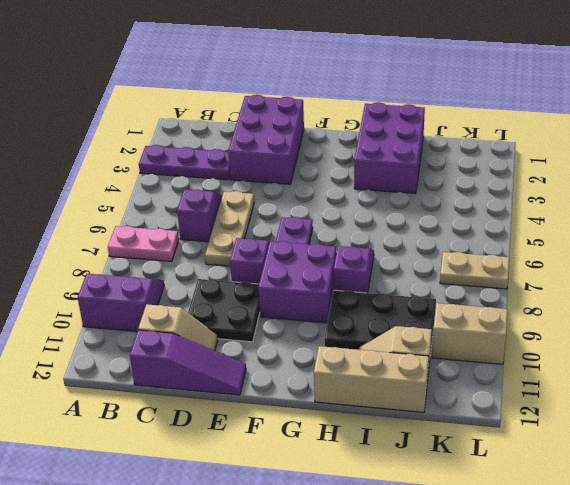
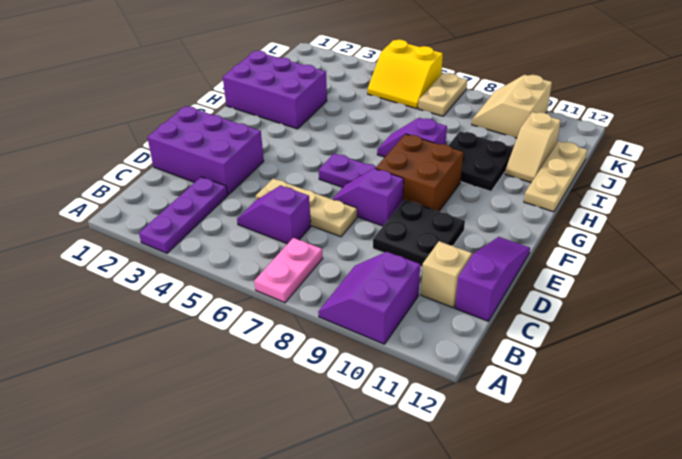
purple brick F8:G9 level 1 -> brown brick F8:G9 level 1
black plate H9:J10 level 1 -> black plate H9:I10 level 1
tan brick H12:J12 level 1 -> tan plate H12:J12 level 1
none -> yellow slope K5:L6 level 1 top L

